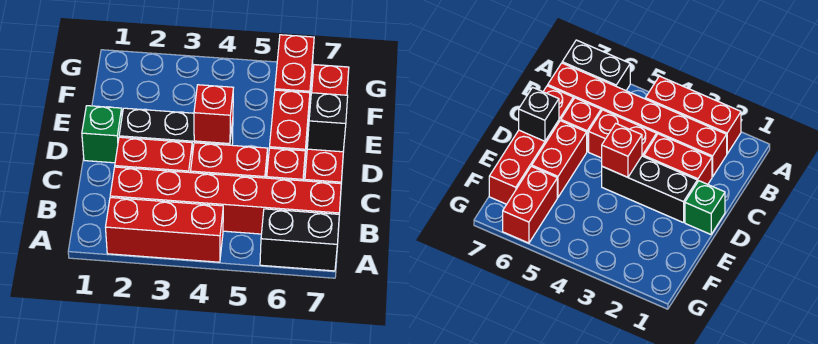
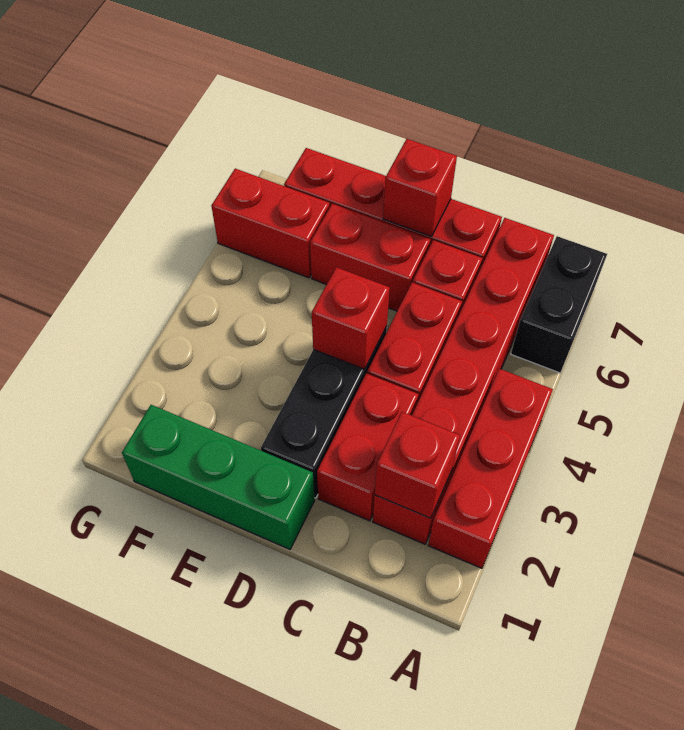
none -> red brick B2 level 2
green brick D1 level 1 -> green brick D1:F1 level 1
black brick D7 level 2 -> red brick D7 level 2

